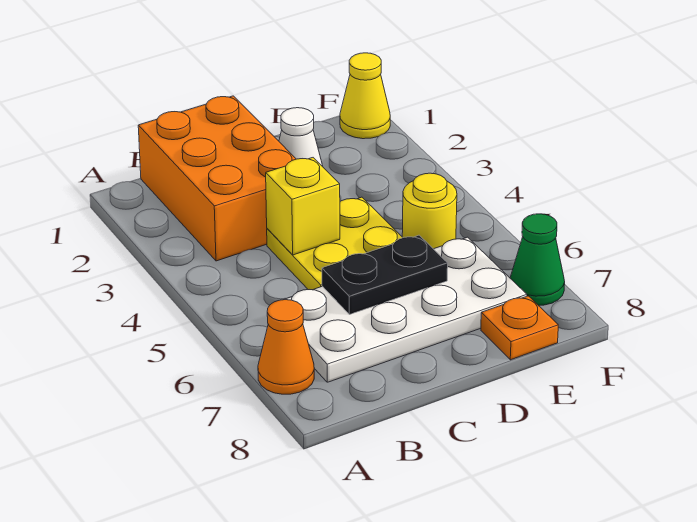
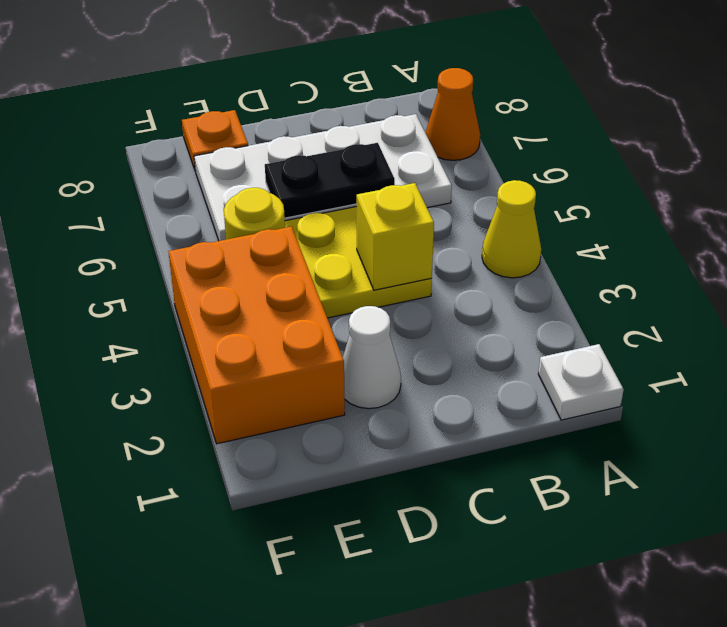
none -> white plate A1 level 1
orange brick B1:C3 level 1 -> orange brick E2:F4 level 1
yellow cone F1 level 1 -> yellow cone A4 level 1
green cone F7 level 1 -> none

